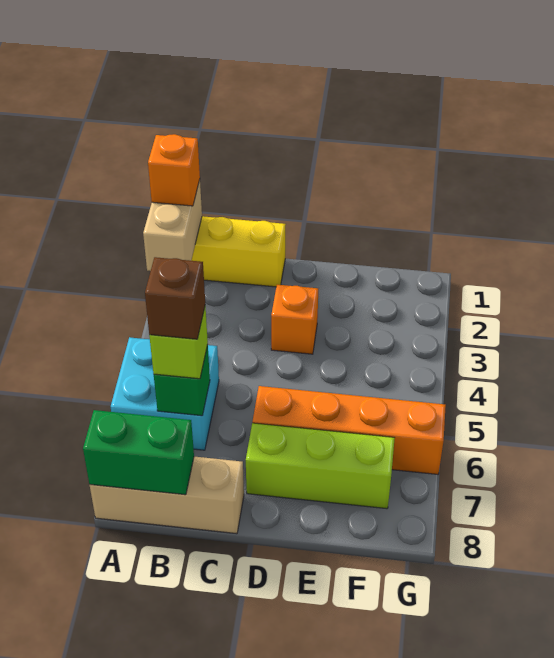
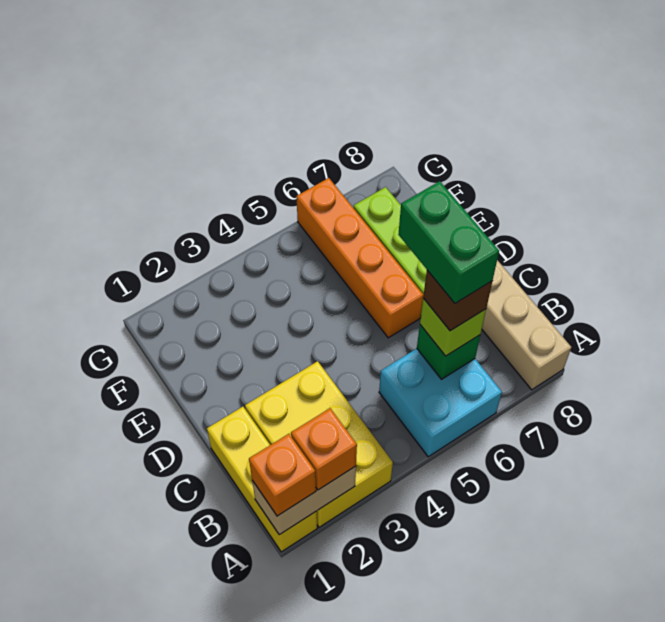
none -> yellow brick A2:C3 level 1
green brick A8:B8 level 2 -> green brick B6:C6 level 5
orange brick D3 level 1 -> orange brick A2 level 3

